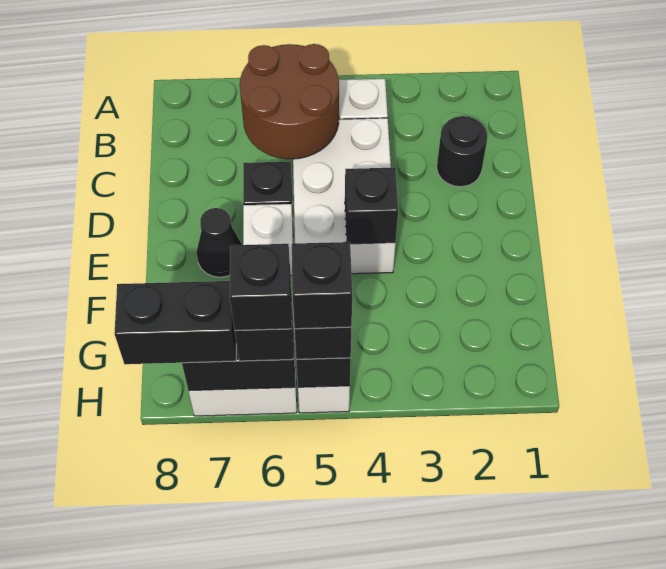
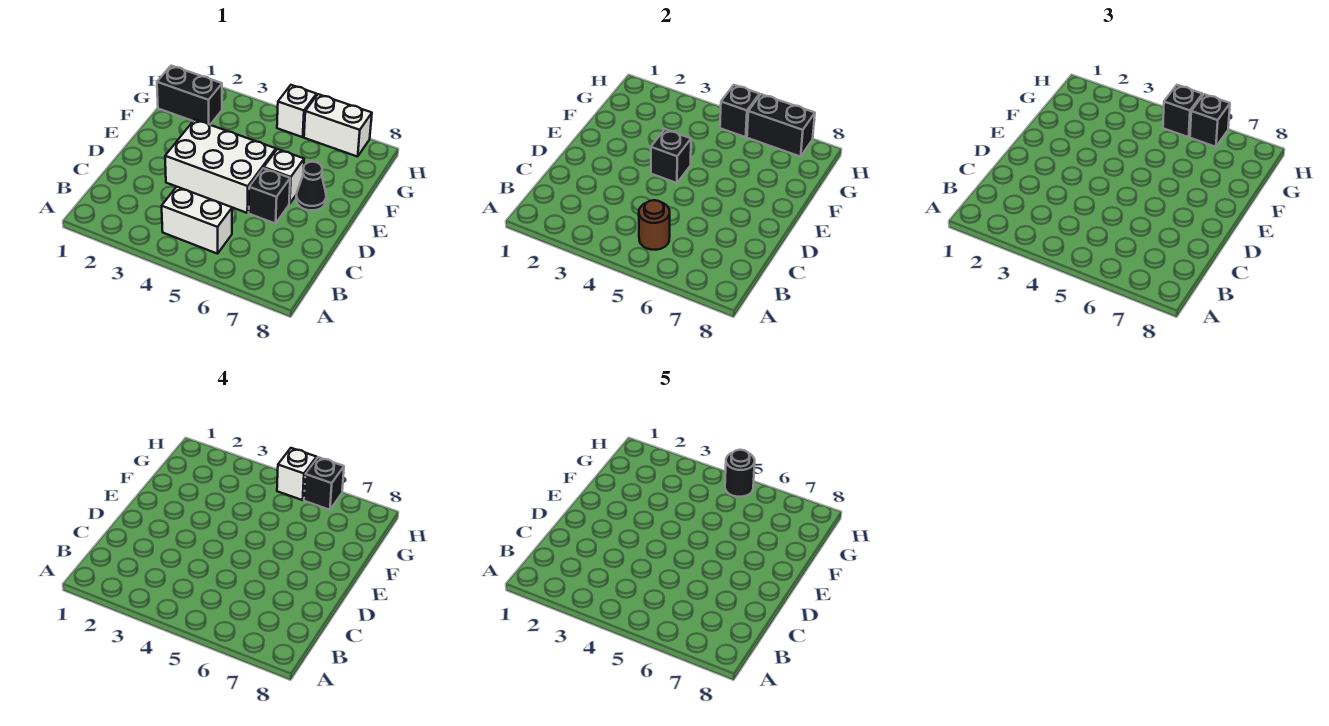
brown round brick B5:C6 level 2 -> brown round brick B5 level 2
black round brick C2 level 1 -> black round brick H5 level 5
white brick C4:E5 level 1 -> white brick D3:E5 level 1
black brick H5 level 4 -> white brick H5 level 4
black brick H7:H8 level 3 -> black brick G1:G2 level 1

